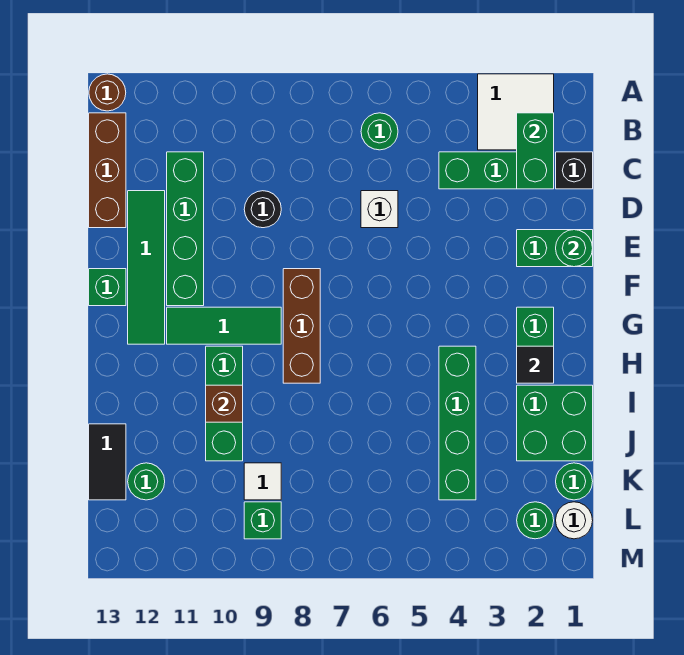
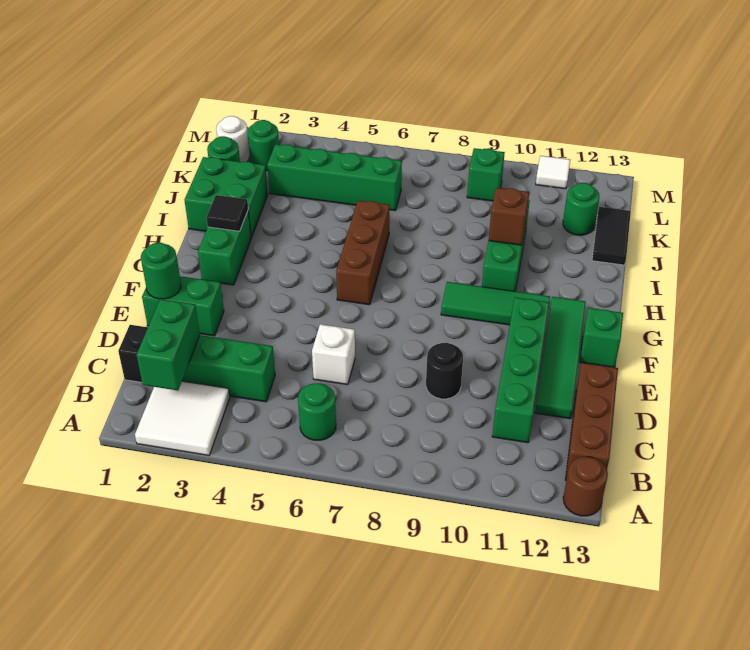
brown brick F8:H8 level 1 -> brown brick G6:I6 level 1
green brick H4:K4 level 1 -> green brick K3:K6 level 1
white tile K9 level 1 -> white tile M11 level 1

